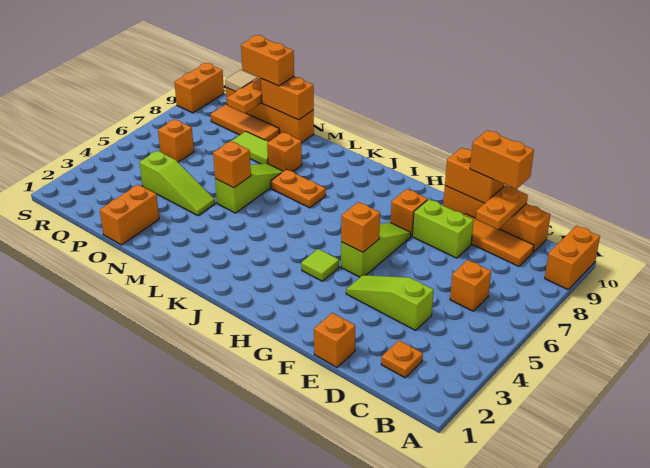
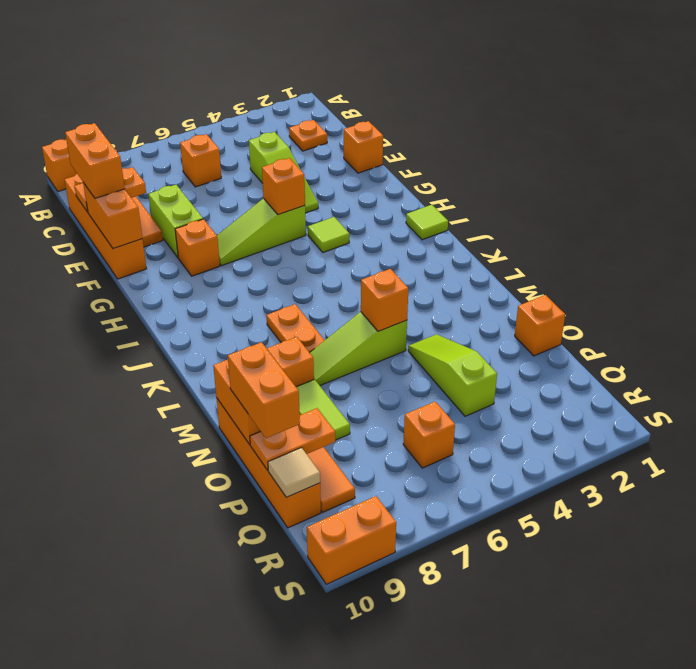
none -> lime tile I1 level 1
orange brick O1:O2 level 1 -> orange brick O1 level 1

